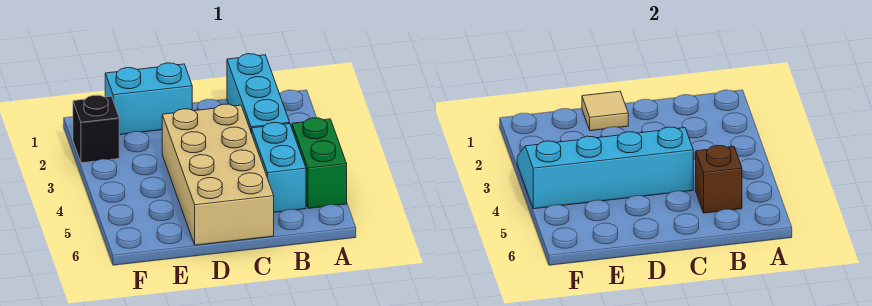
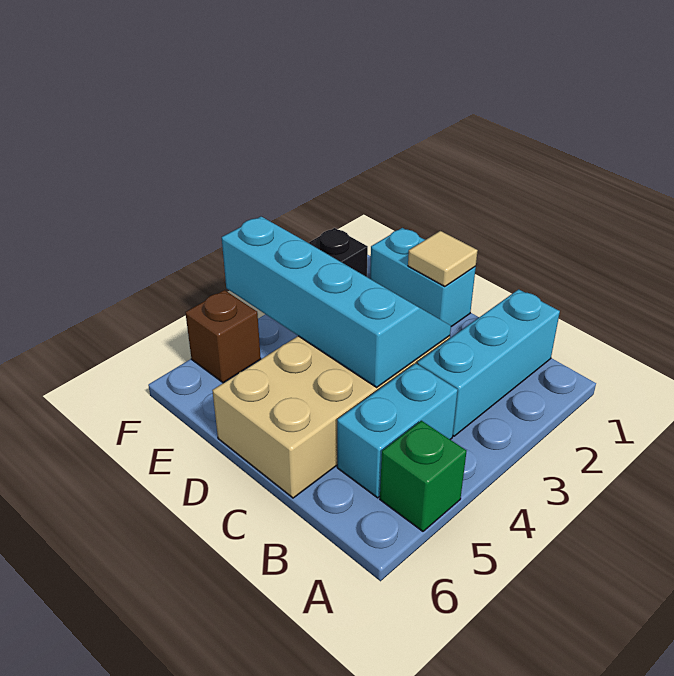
green brick A4:A5 level 1 -> green brick A5 level 1
brown brick B5 level 2 -> brown brick F5 level 1

